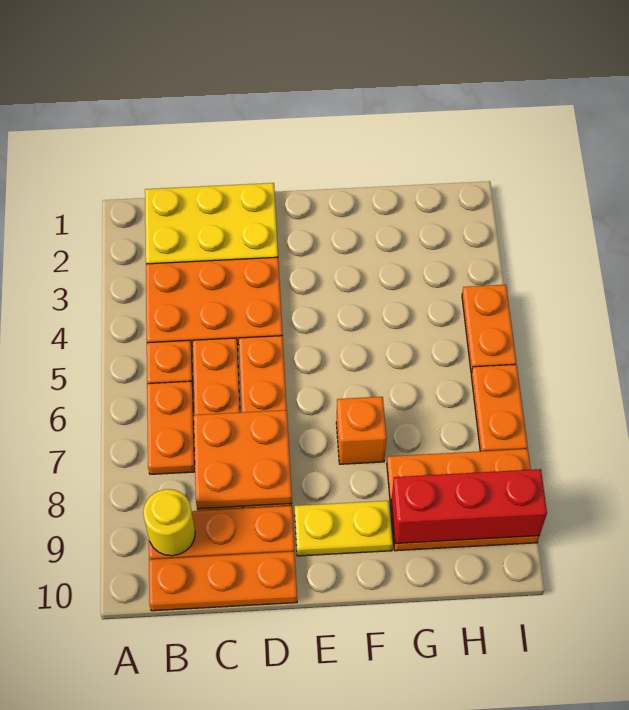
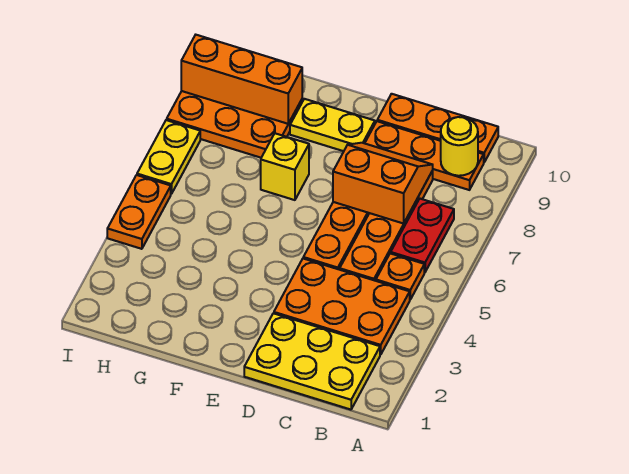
orange plate B6:B7 level 1 -> red plate B6:B7 level 1
orange plate C7:D8 level 2 -> orange slope C7:D8 level 2 top 7
orange brick F7 level 1 -> yellow brick F7 level 1
red brick G9:I9 level 2 -> orange brick G9:I9 level 2
orange plate I6:I7 level 1 -> yellow plate I6:I7 level 1

